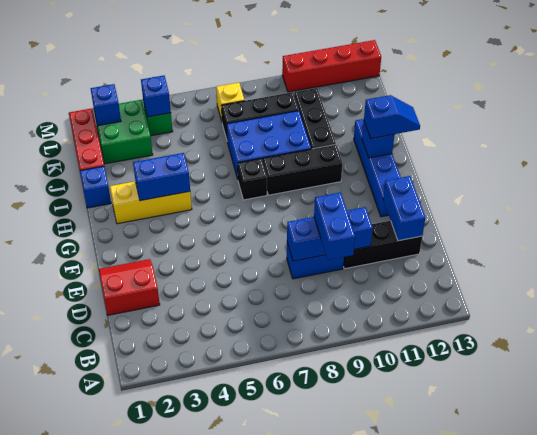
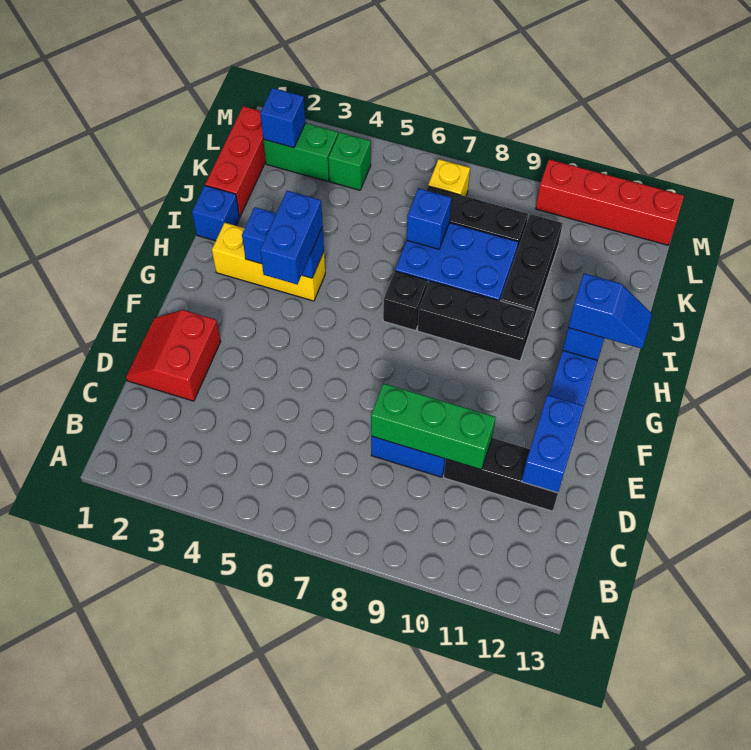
blue brick C9:D9 level 3 -> blue brick G4:H4 level 3
red slope D1:E2 level 1 top D -> red slope D1:E2 level 1 top 2
blue brick D8:D10 level 2 -> green brick D8:D10 level 2
green brick K2:L3 level 1 -> green brick L2:L3 level 1
blue brick L4 level 2 -> blue brick J7 level 2

